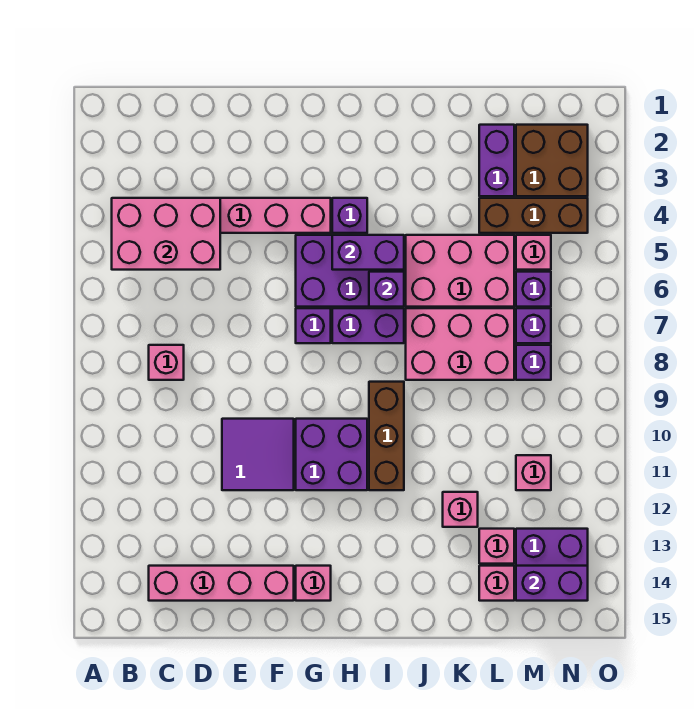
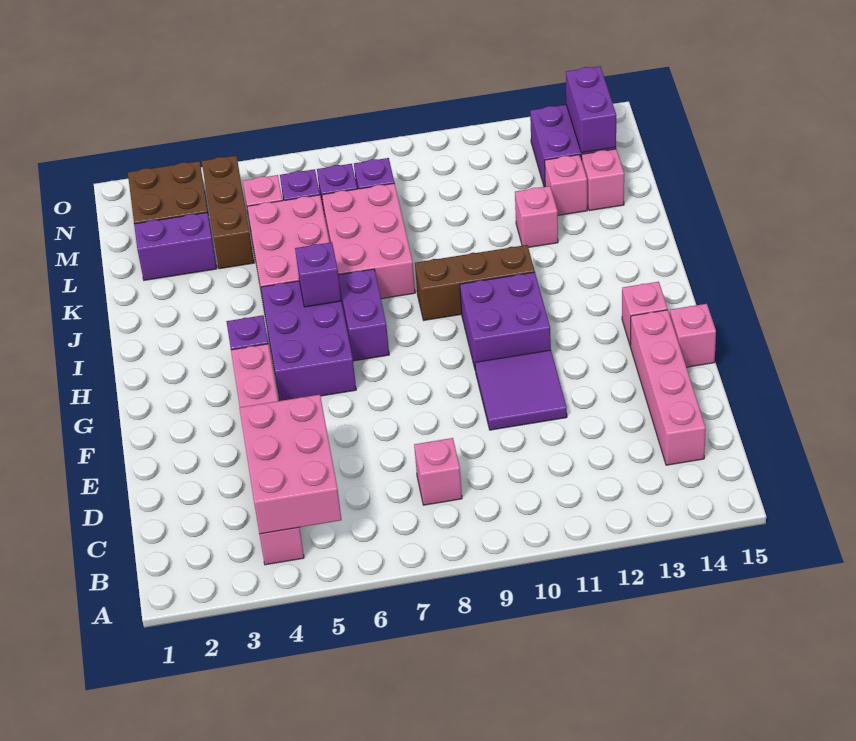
purple brick G7 level 1 -> none
purple brick H5:I5 level 2 -> none
pink brick M11 level 1 -> pink brick F15 level 1

